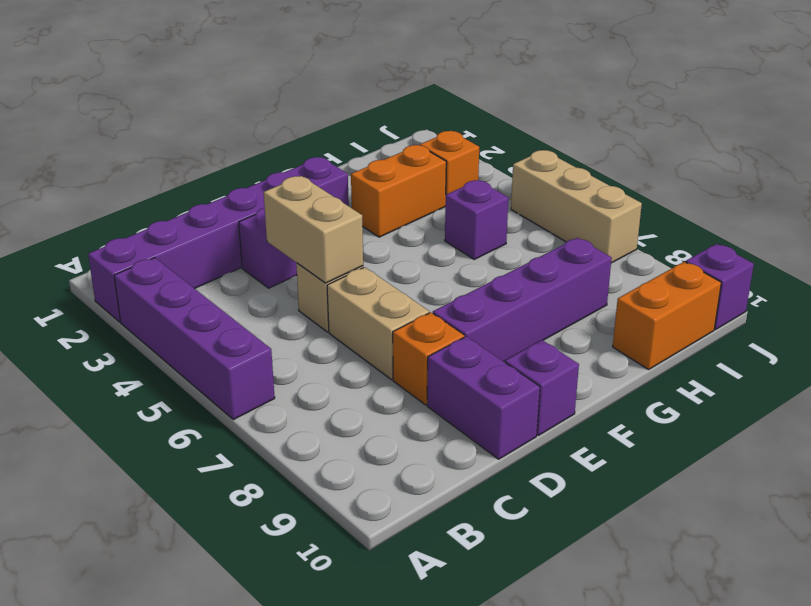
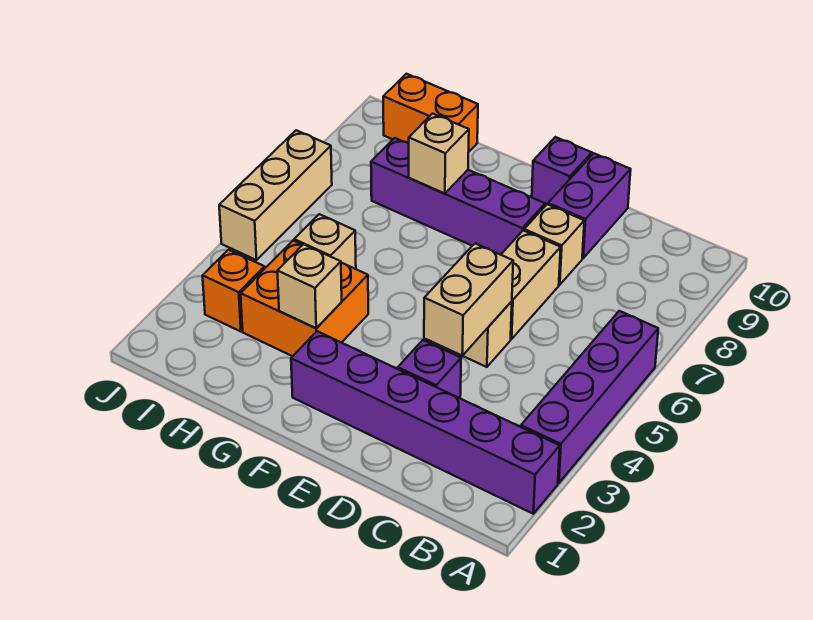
orange brick D8 level 1 -> tan brick D8 level 1
orange brick G3:H3 level 1 -> orange brick G3:H4 level 1
none -> tan brick G3 level 2
none -> tan brick G8 level 2
purple brick H5 level 1 -> tan brick H5 level 1
purple brick J10 level 1 -> none

